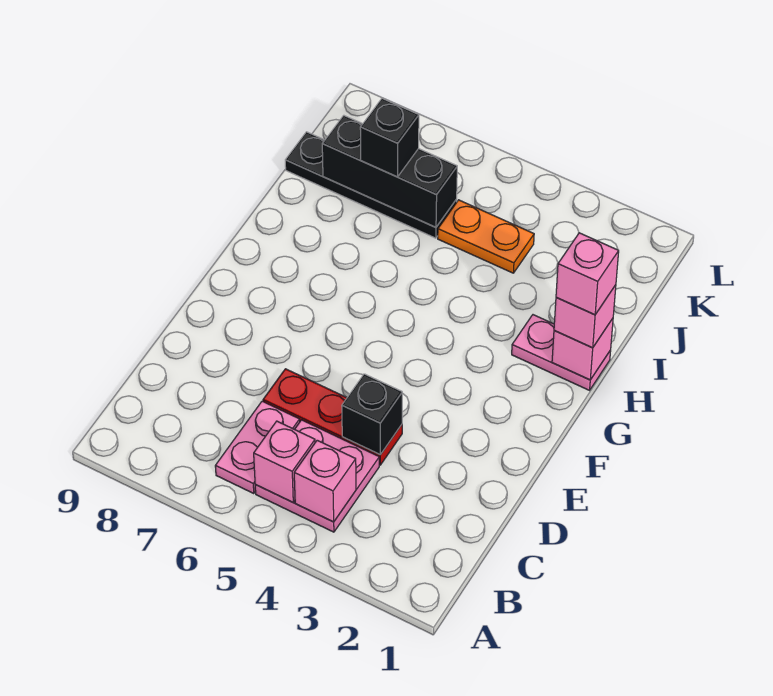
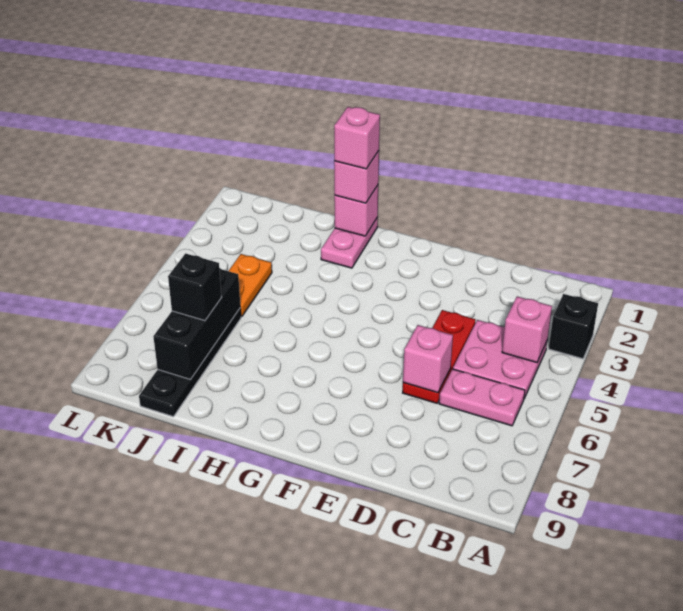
pink brick B5 level 2 -> pink brick D6 level 2
black brick D4 level 2 -> black brick A3 level 1

